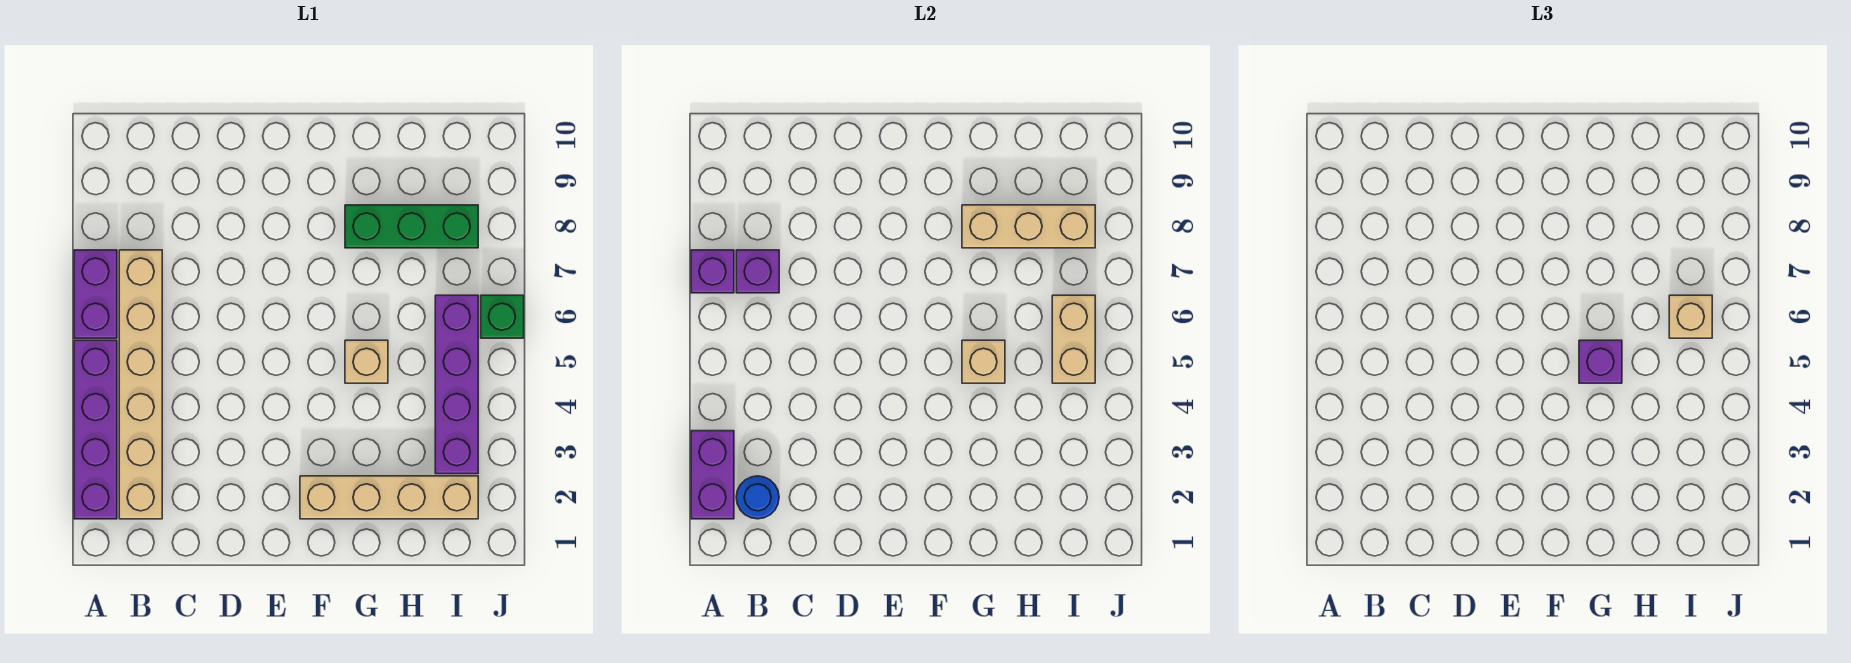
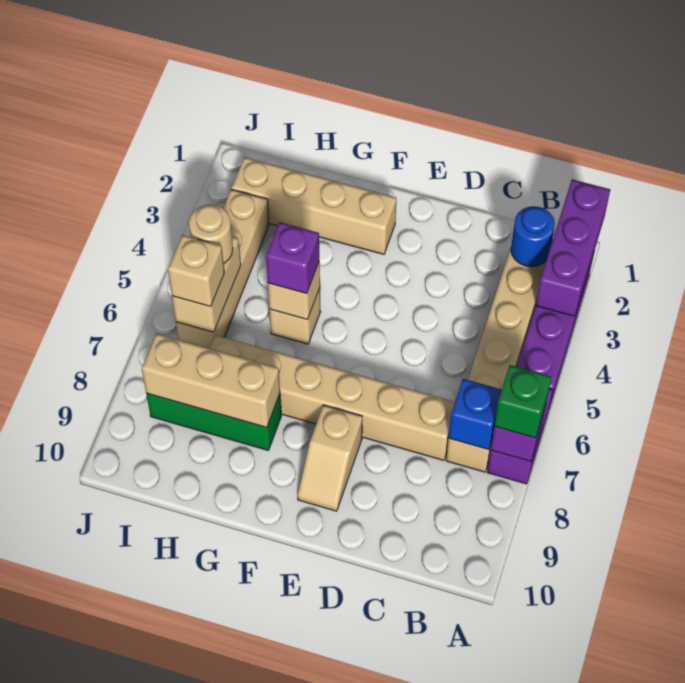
purple brick A2:A3 level 2 -> purple brick A1:A3 level 2
purple brick B7 level 2 -> blue brick B7 level 2
none -> tan brick C7:H7 level 1
none -> tan slope E8:E9 level 1 top 8
purple brick I3:I6 level 1 -> tan brick I3:I6 level 1
none -> tan round brick I5 level 3
green brick J6 level 1 -> green brick A7 level 3

